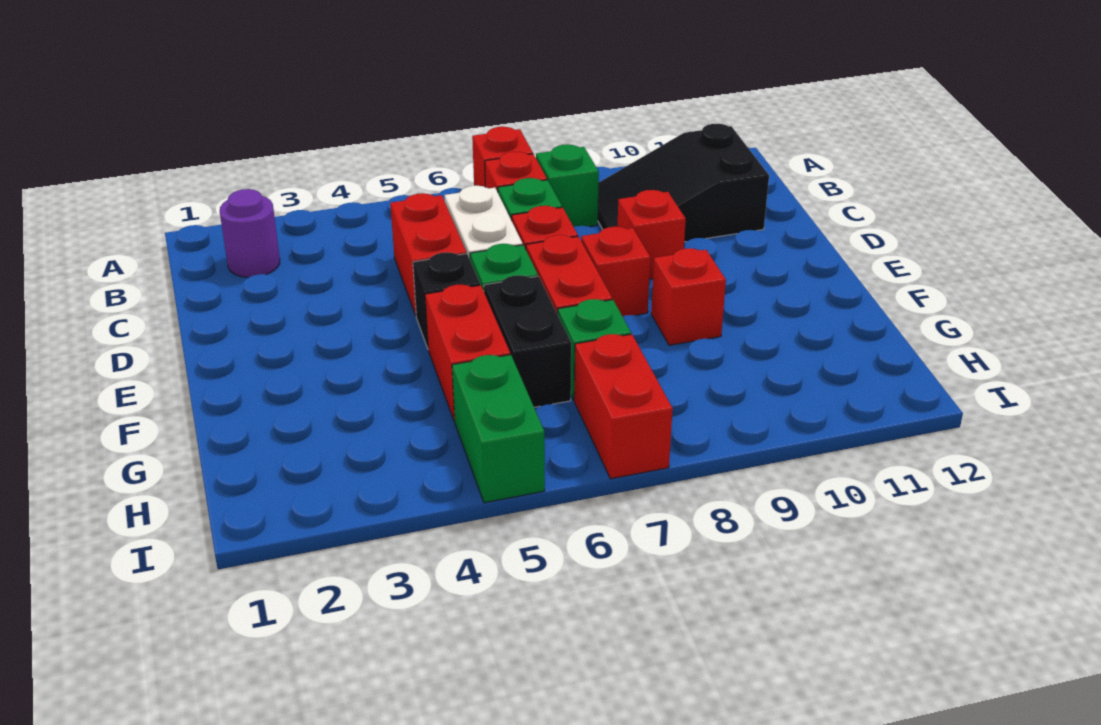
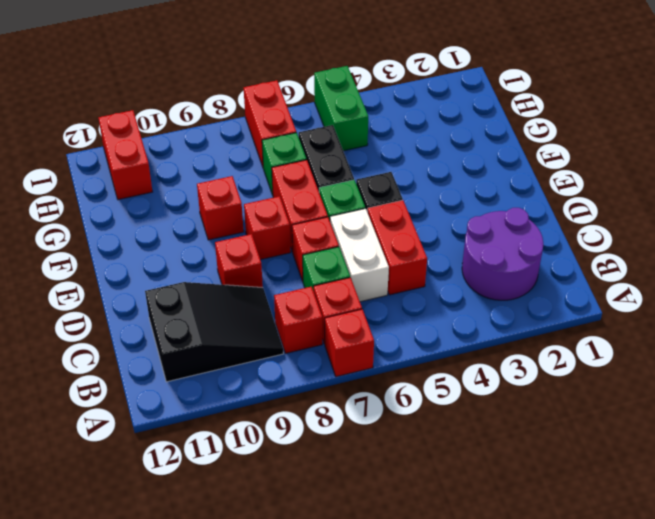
purple round brick B2 level 1 -> purple round brick B2:C3 level 1
green brick B8 level 1 -> red brick B8 level 1
red brick F5:G5 level 1 -> red brick H11:I11 level 1

